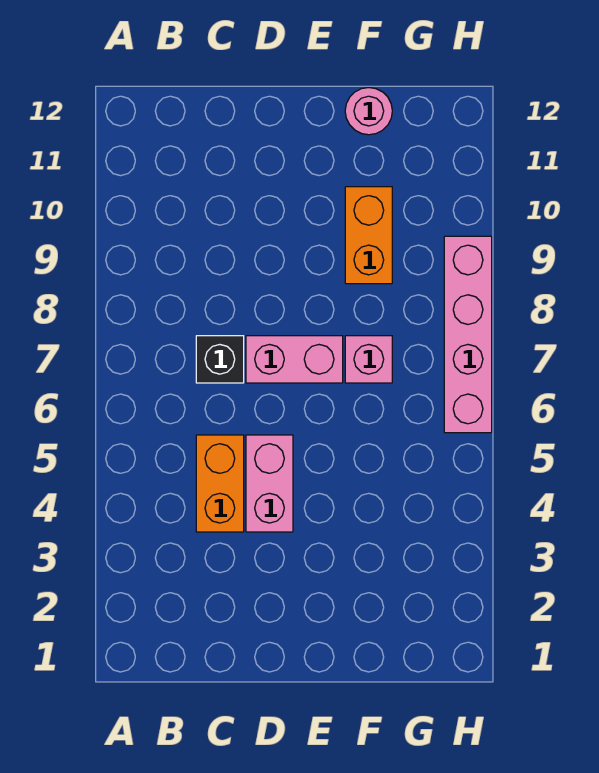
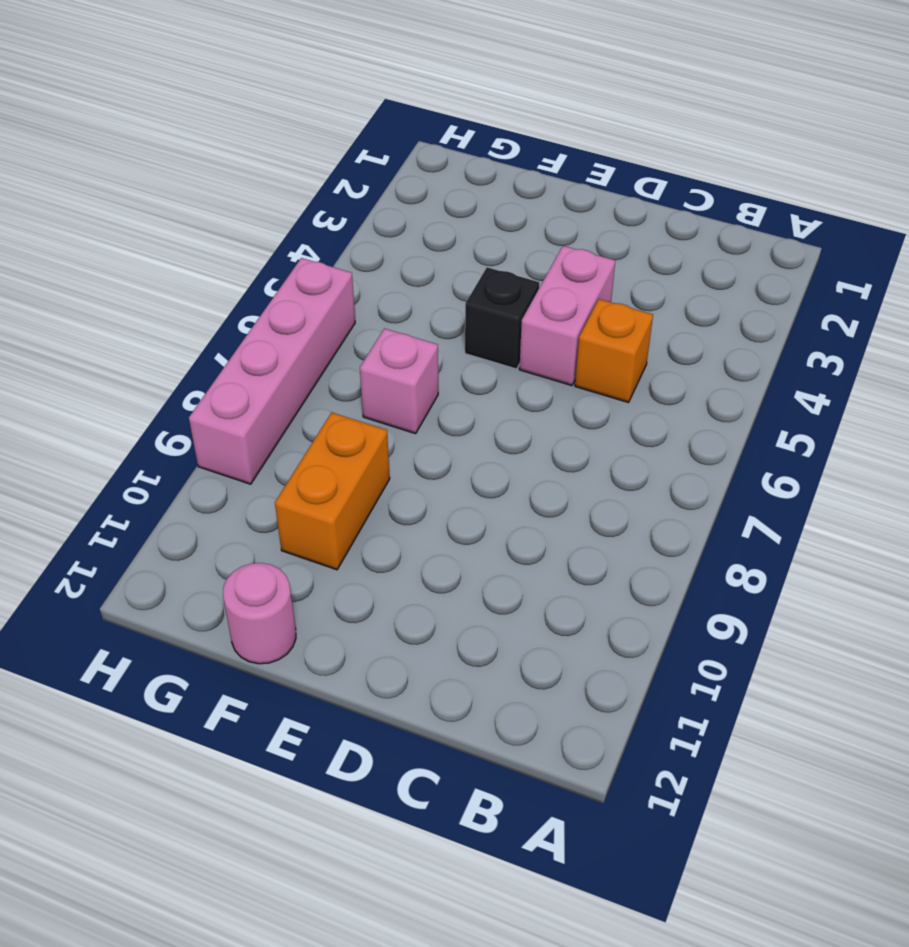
orange brick C4:C5 level 1 -> orange brick C5 level 1
black brick C7 level 1 -> black brick E5 level 1
pink brick D7:E7 level 1 -> none

